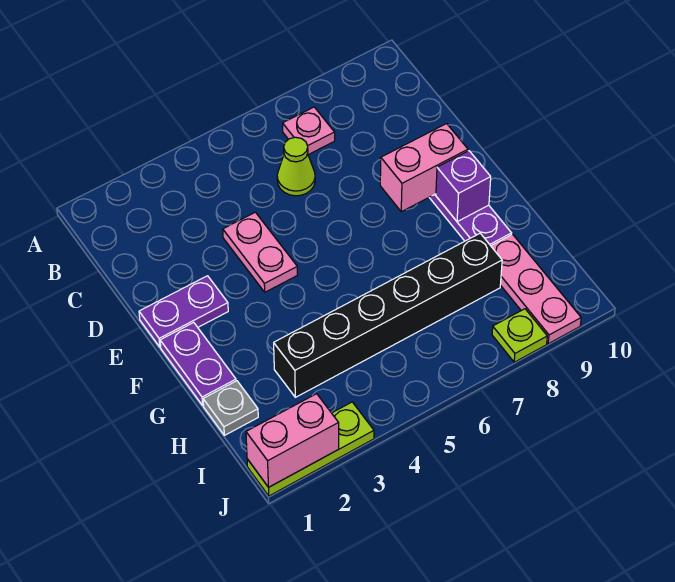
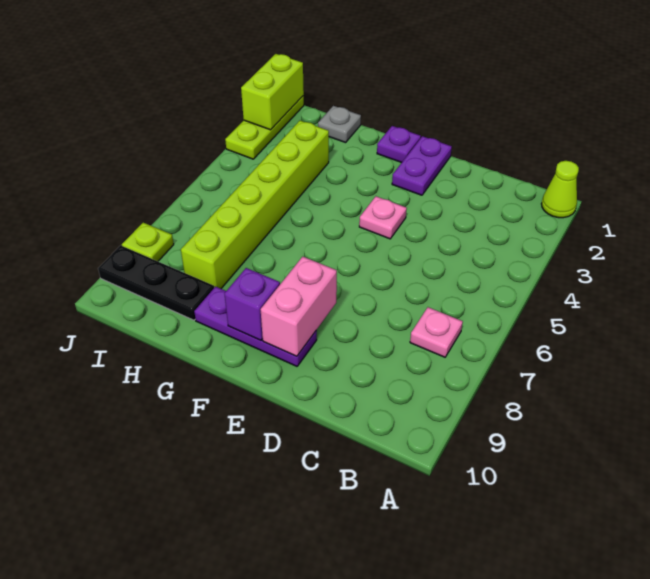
lime cone C6 level 1 -> lime cone A1 level 1
pink plate D4:E4 level 1 -> pink plate E4 level 1
purple plate F1:G1 level 1 -> purple plate F1 level 1
black brick H3:H8 level 1 -> lime brick H3:H8 level 1
pink plate H9:J9 level 1 -> black plate H9:J9 level 1
pink brick J1:J2 level 2 -> lime brick J1:J2 level 2

